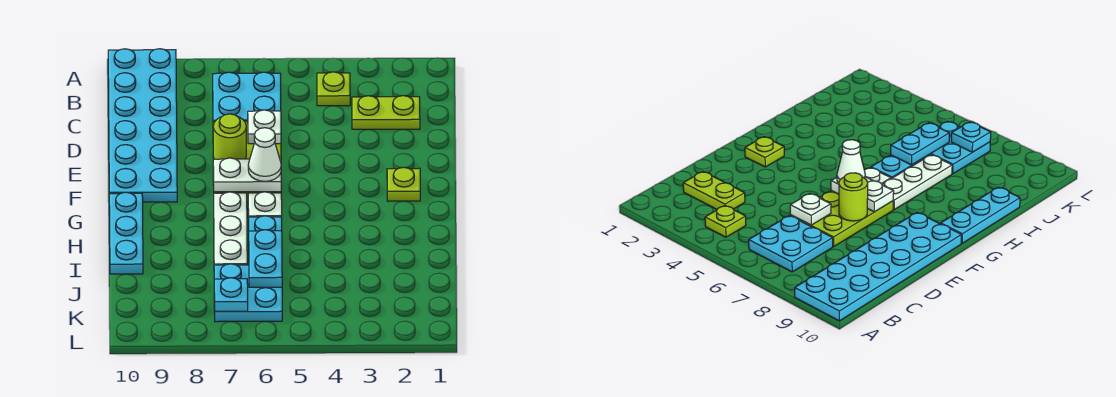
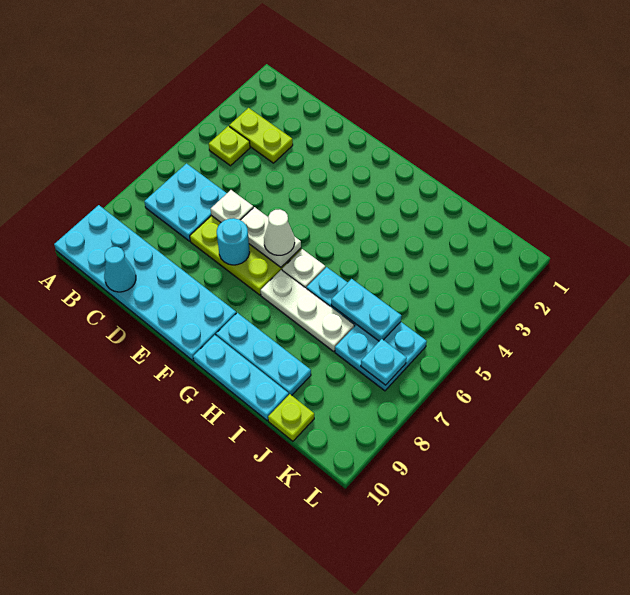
lime plate C2:C3 level 1 -> lime plate B3:C3 level 1
none -> cyan cone C10 level 2
lime round brick E7 level 2 -> cyan round brick E7 level 2
lime plate F2 level 1 -> lime plate J10 level 1
white plate F6:F7 level 2 -> white plate E6:F6 level 2
none -> cyan plate G9:I9 level 1

